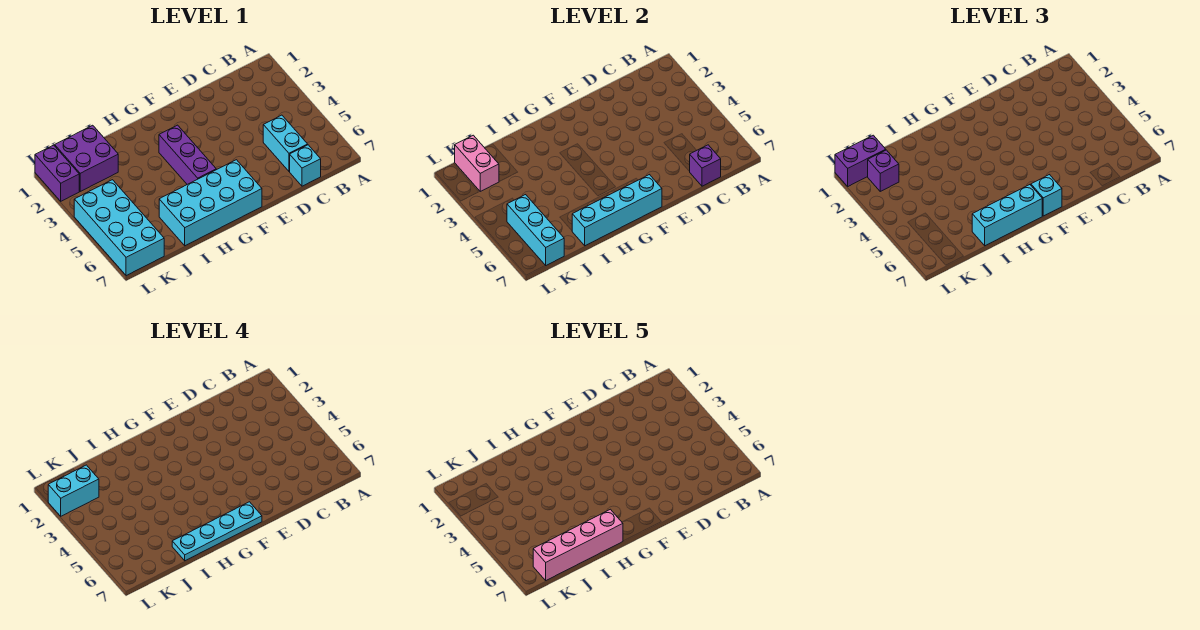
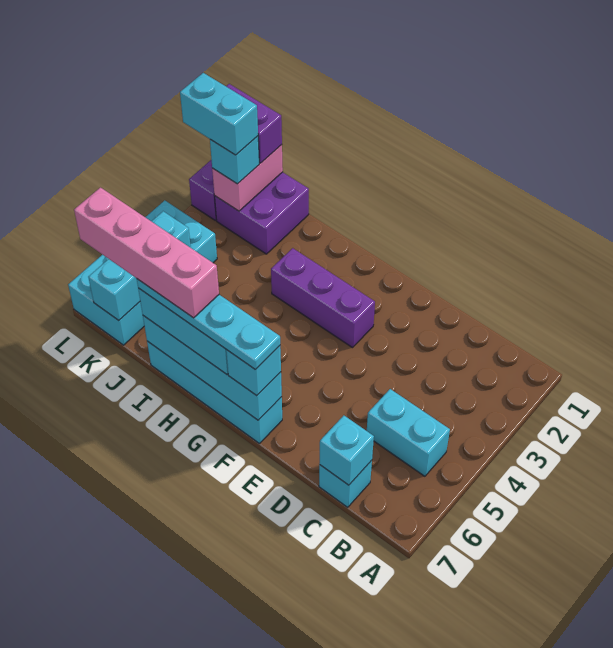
cyan brick C5:C6 level 1 -> cyan brick B5:C5 level 1
purple brick C7 level 2 -> cyan brick C7 level 2
cyan brick F6:I7 level 1 -> cyan brick F7:I7 level 1
purple brick G3:G5 level 1 -> purple brick F3:H3 level 1
purple brick K2 level 3 -> cyan brick K2 level 3

